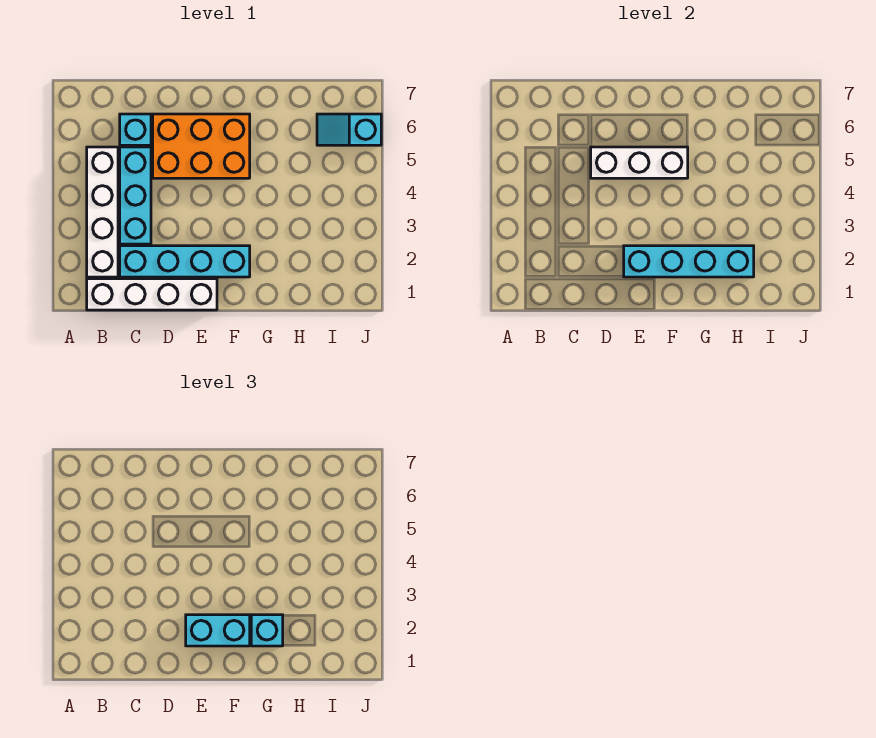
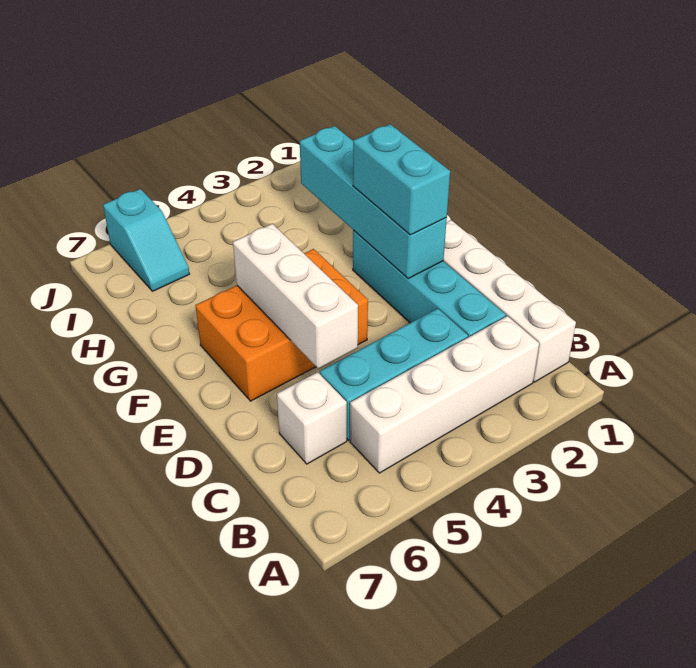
cyan brick C6 level 1 -> white brick C6 level 1
orange brick D5:F6 level 1 -> orange brick E4:F6 level 1
cyan brick G2 level 3 -> none

